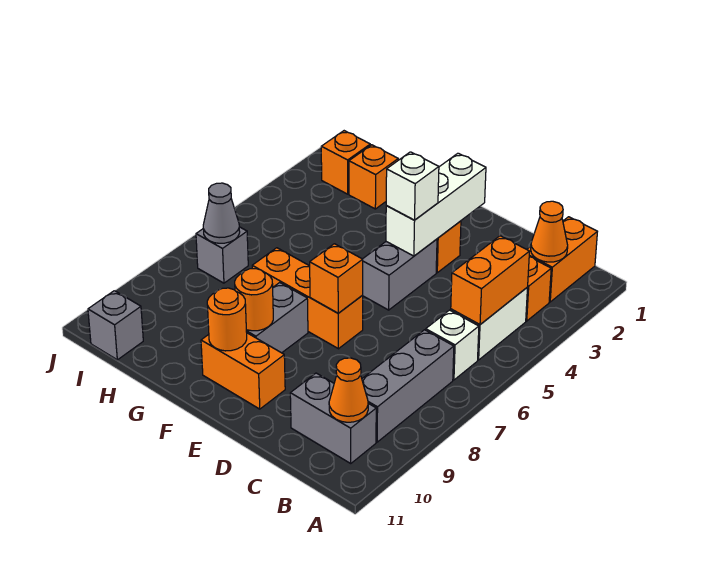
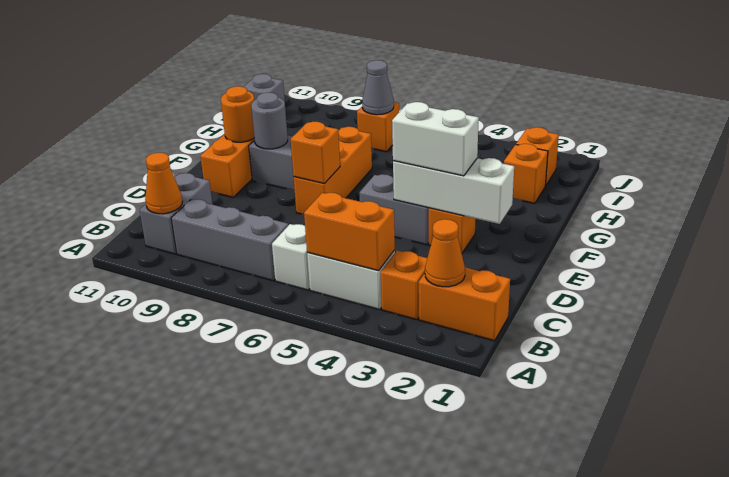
white brick E4 level 3 -> white brick E3:E4 level 3
orange round brick F9 level 2 -> grey round brick F9 level 2
grey brick I7 level 1 -> orange brick I7 level 1

